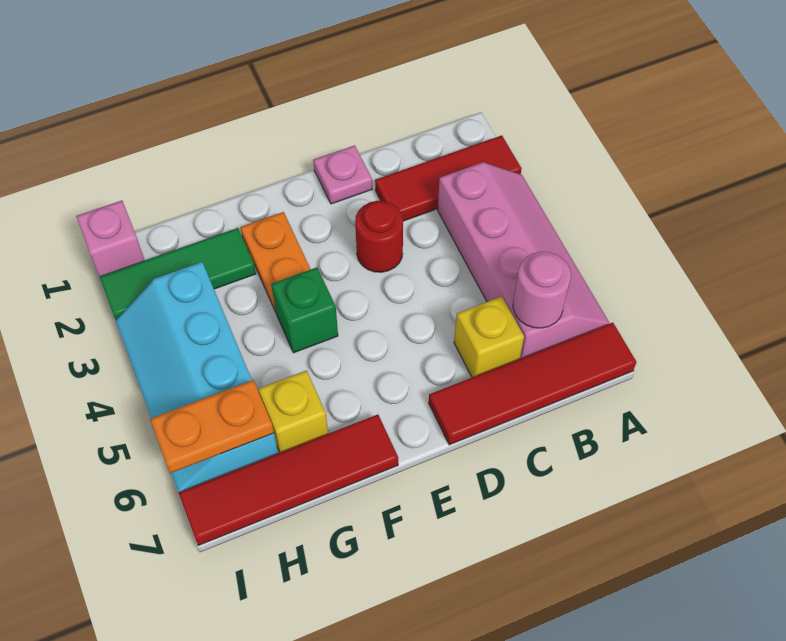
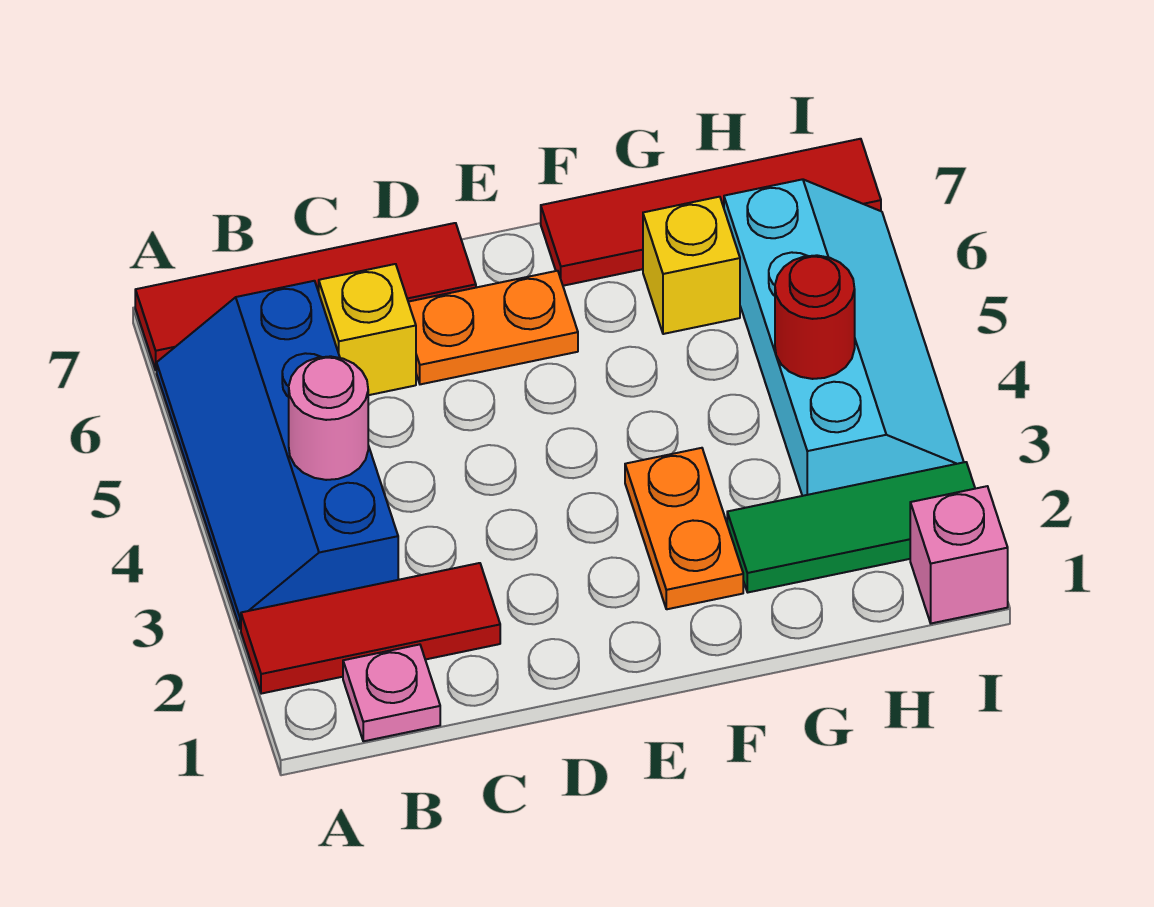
pink slope A3:B6 level 1 top B -> blue slope A3:B6 level 1 top B
pink round brick B6 level 2 -> pink round brick B4 level 2
pink plate D1 level 1 -> pink plate B1 level 1
red round brick D3 level 1 -> red round brick H4 level 2
green brick F4 level 1 -> none
orange plate H6:I6 level 2 -> orange plate D6:E6 level 1

